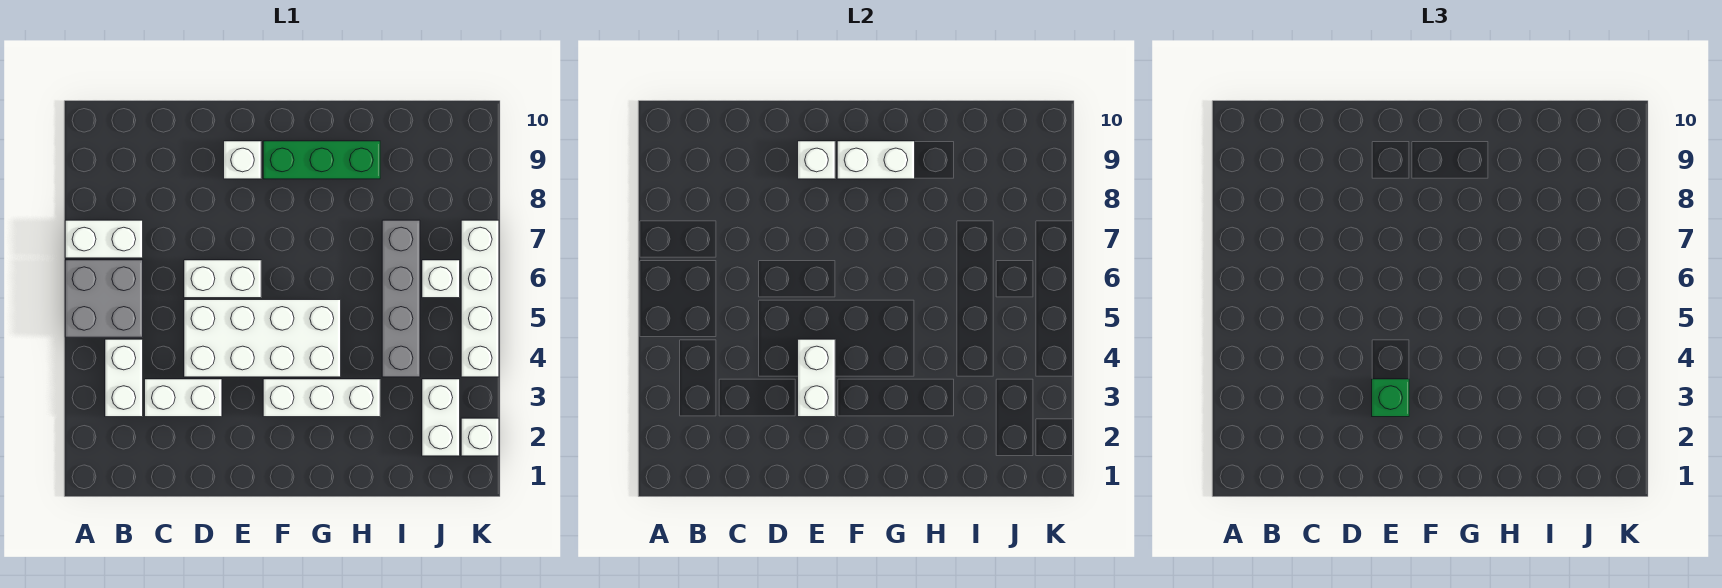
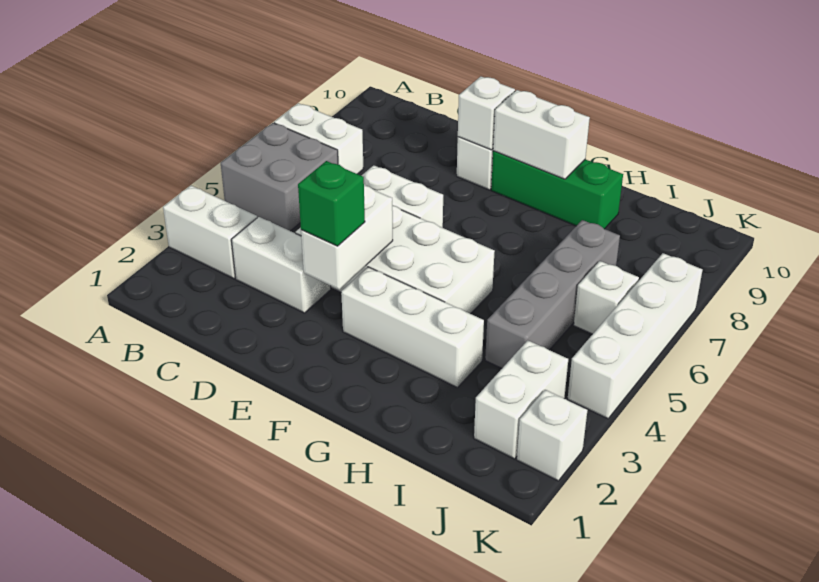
white brick B3:B4 level 1 -> white brick A3:B3 level 1

